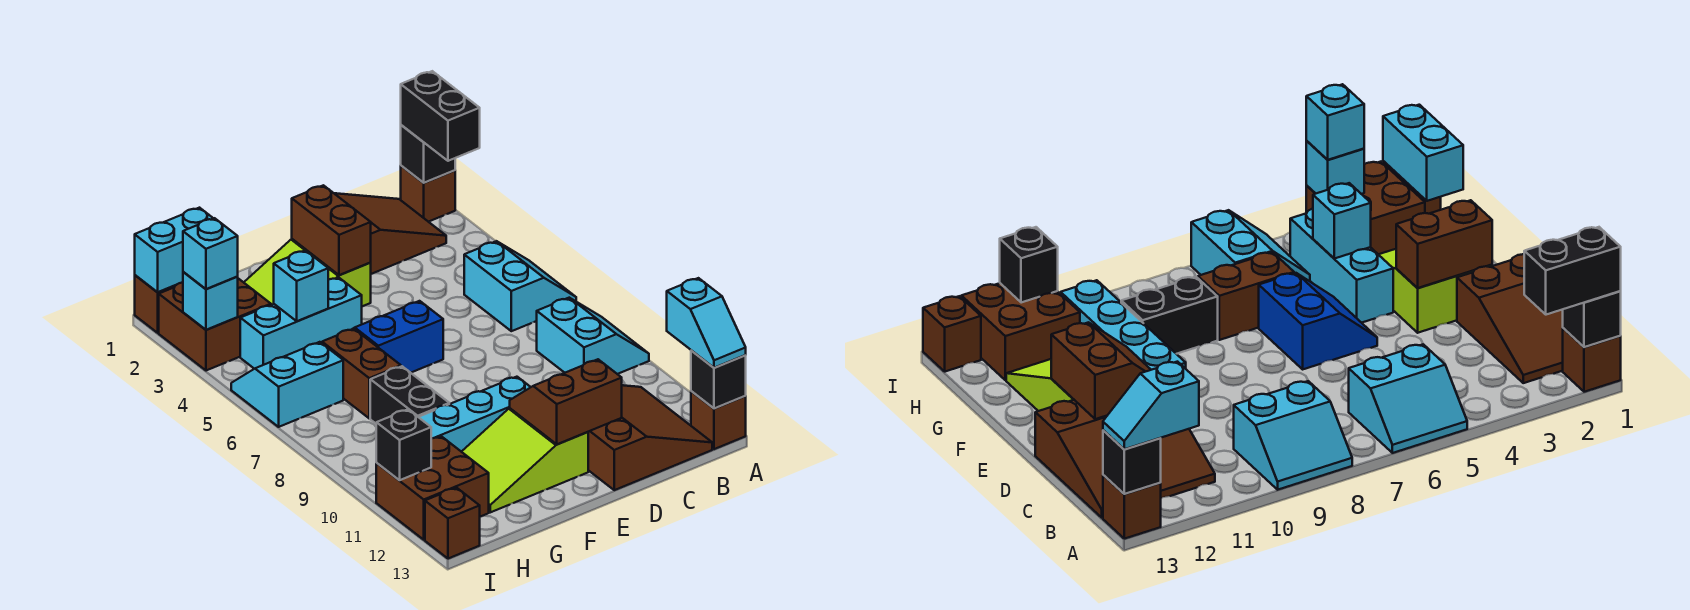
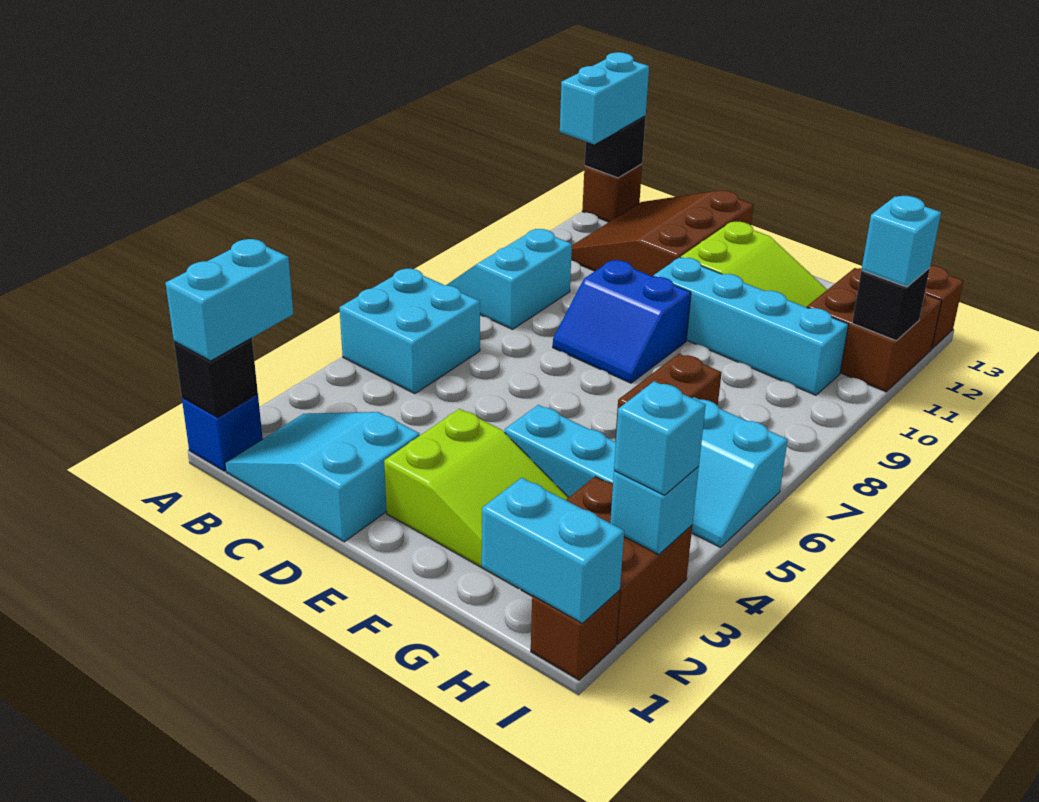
brown brick A1 level 1 -> blue brick A1 level 1
black brick A1:A2 level 3 -> cyan brick A1:A2 level 3
cyan slope A5:B6 level 1 top B -> cyan brick A5:B6 level 1
cyan slope A12:A13 level 3 top 12 -> cyan brick A12:A13 level 3
brown slope B1:D2 level 1 top D -> cyan slope B1:D2 level 1 top D
brown slope D11:E12 level 2 top 12 -> none
brown brick E2:E3 level 2 -> none
blue slope E5:F6 level 1 top 6 -> blue slope D8:E9 level 1 top 9
cyan brick G4 level 2 -> cyan brick I11 level 3
black brick G8:G9 level 1 -> none

